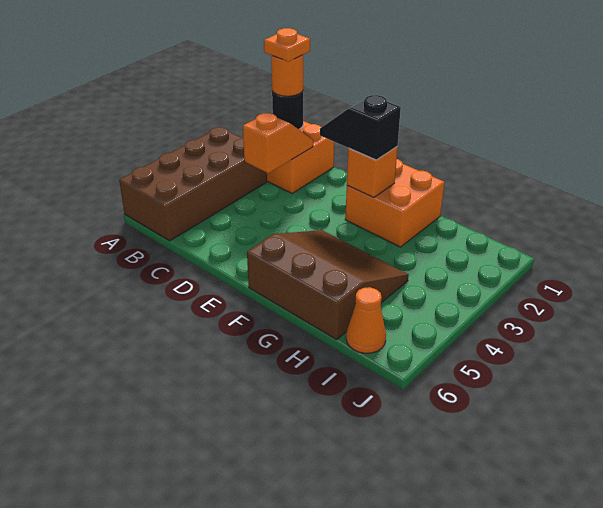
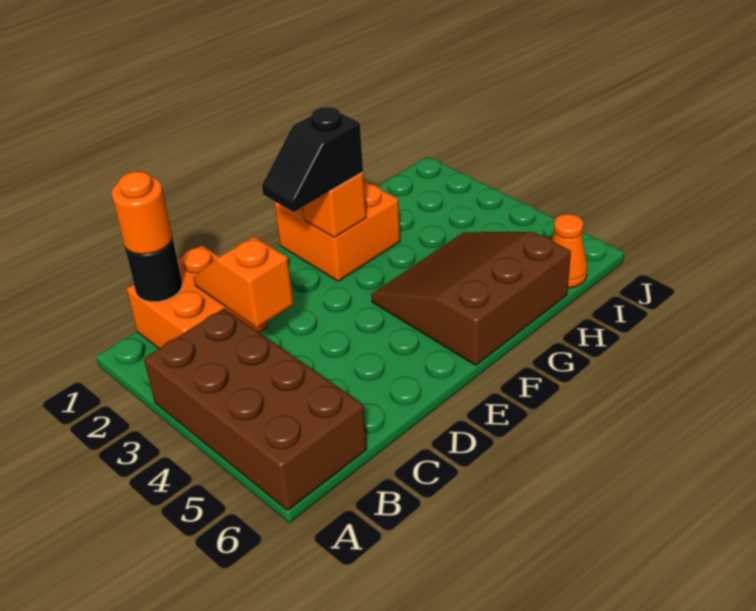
orange plate B1 level 4 -> none

